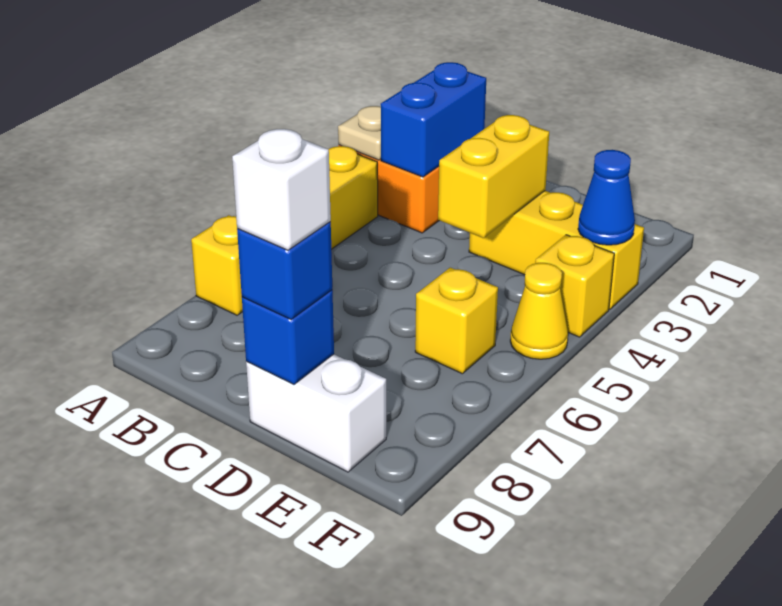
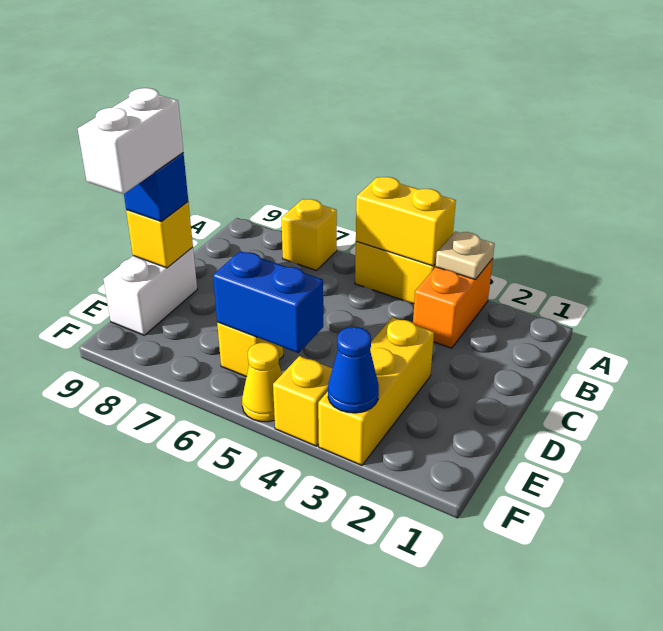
blue brick B2:B3 level 2 -> blue brick E5:E6 level 2
yellow brick D3:D4 level 2 -> yellow brick A4:A5 level 2
blue brick D9 level 2 -> yellow brick D9 level 2
white brick D9 level 4 -> white brick D9:E9 level 4

